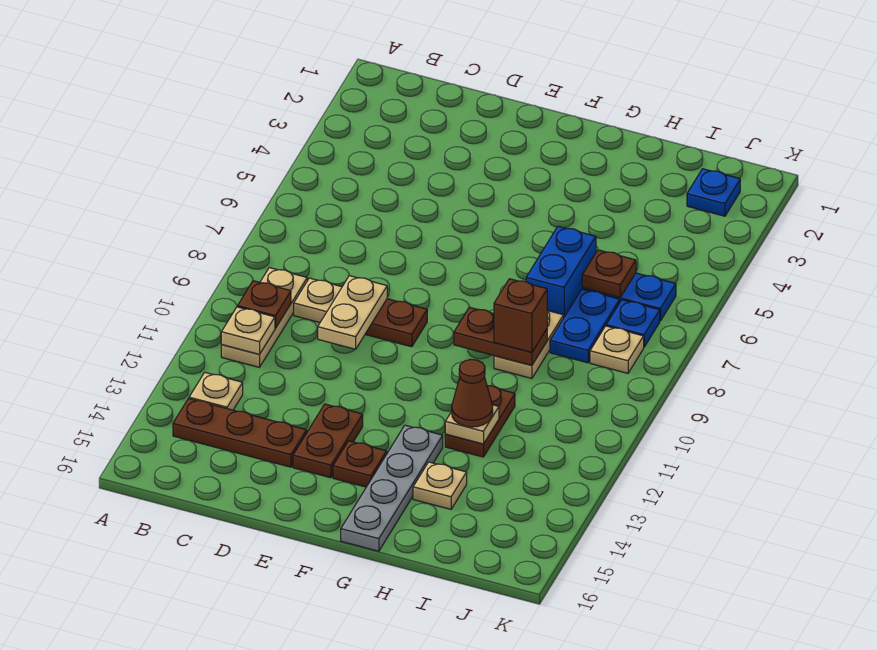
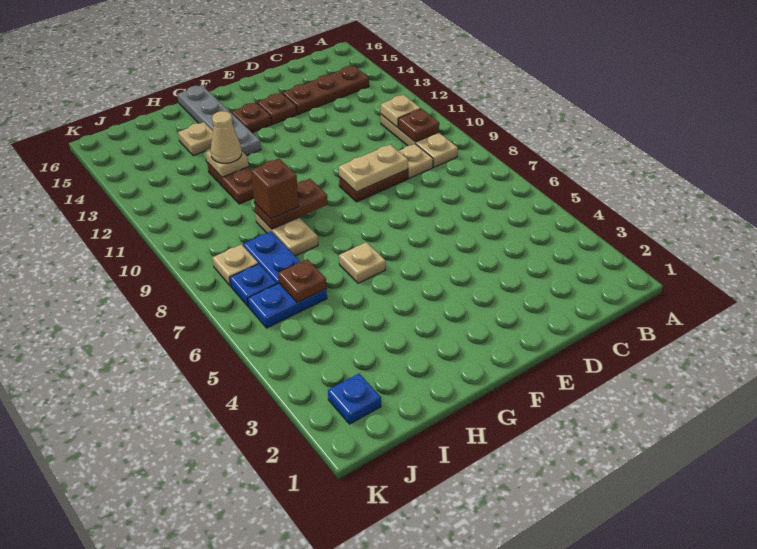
tan plate B13 level 1 -> tan plate G6 level 1
tan plate D9:D10 level 2 -> tan plate D9:E9 level 2
brown plate E13:E14 level 1 -> brown plate E14 level 1
blue brick H6:H7 level 1 -> none
brown cone H12 level 3 -> tan cone H12 level 3

